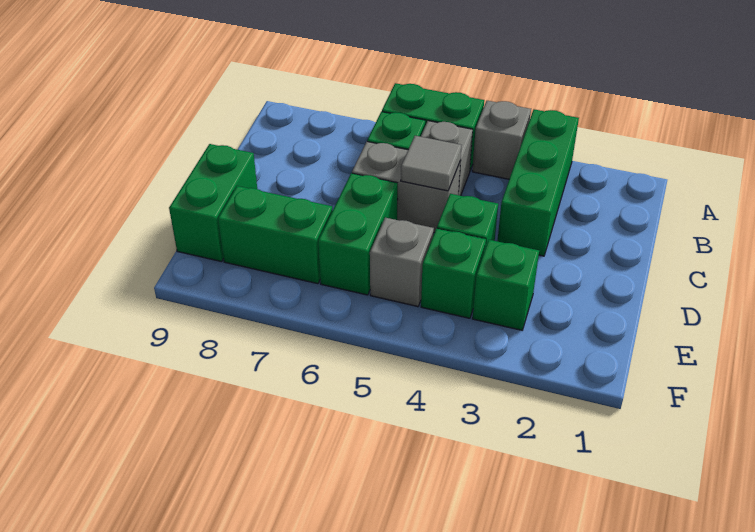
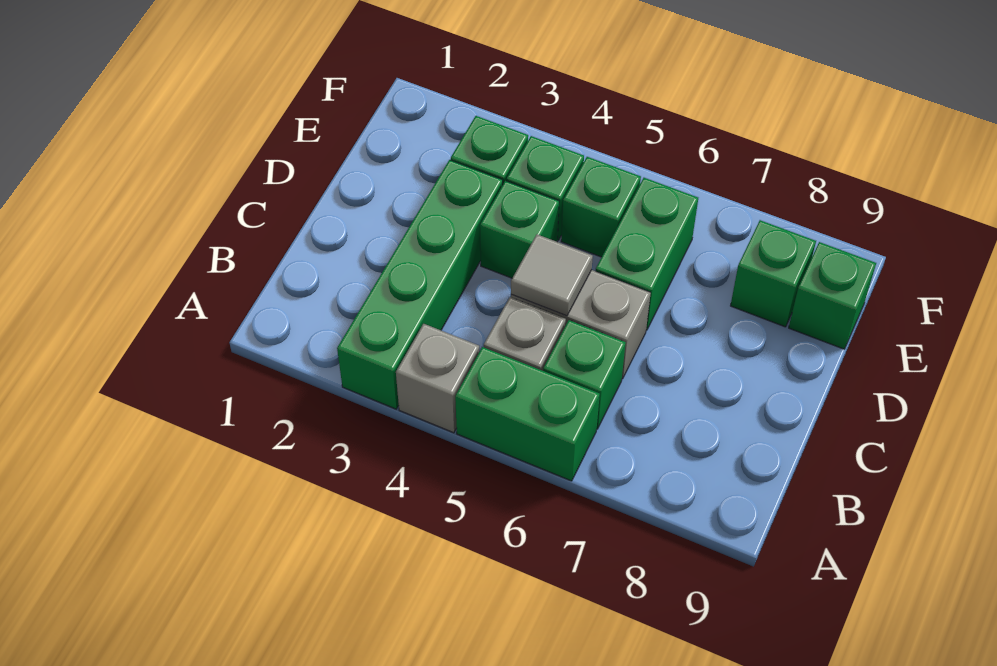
green brick A3:C3 level 1 -> green brick A3:D3 level 1
green brick D9:E9 level 1 -> green brick E9 level 1
grey brick E5 level 1 -> green brick E5 level 1
green brick E7:E8 level 1 -> green brick E8 level 1

